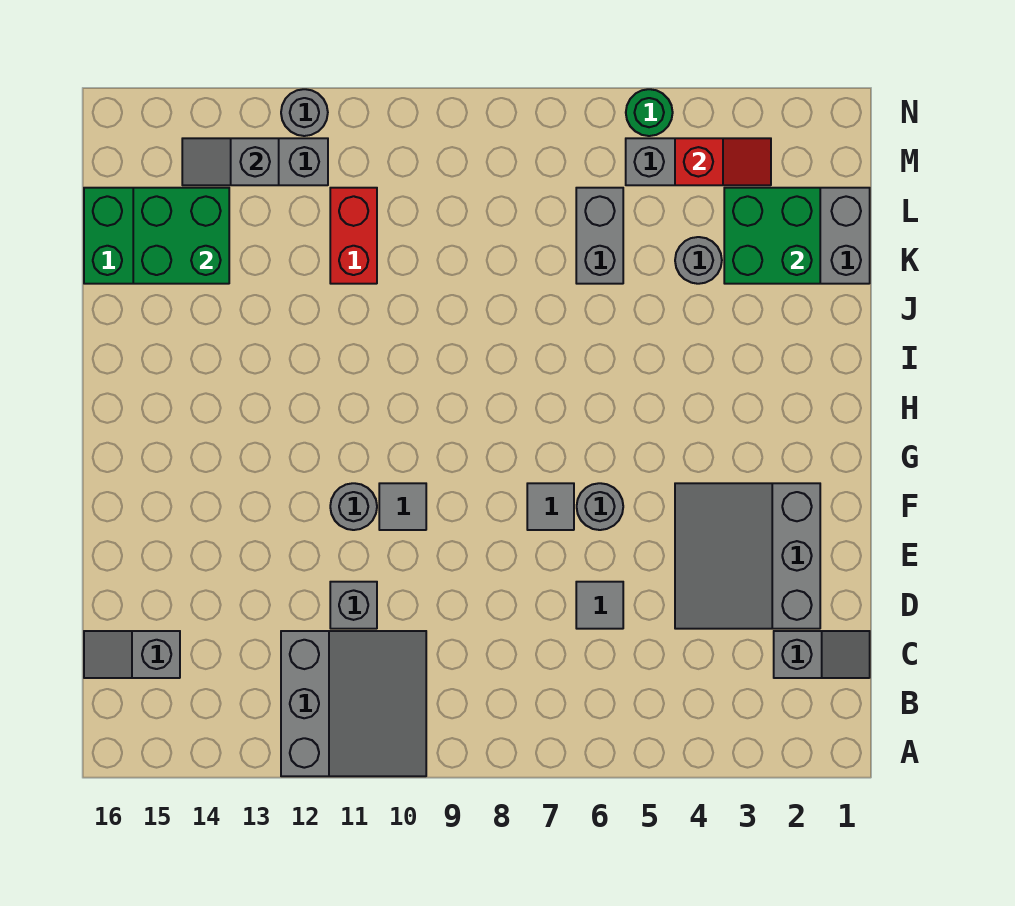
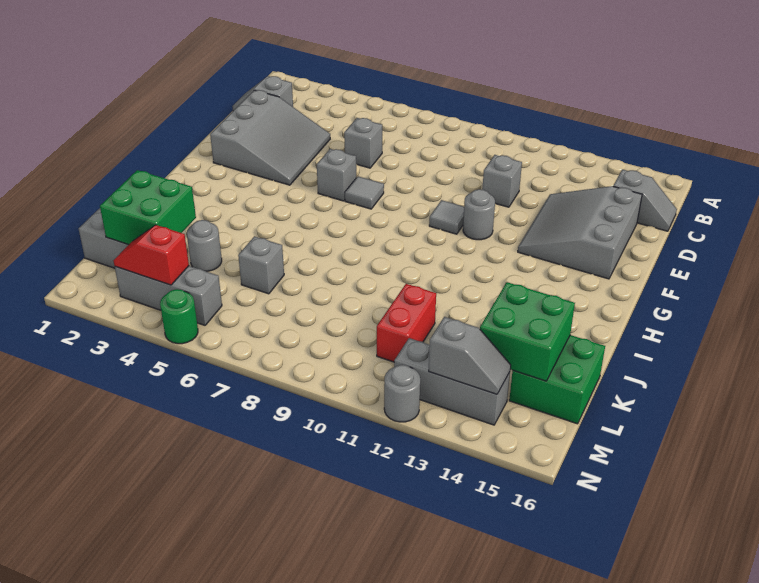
grey slope A10:C12 level 1 top 12 -> grey slope D13:F15 level 1 top 15
grey tile D6 level 1 -> grey brick D6 level 1
grey round brick F6 level 1 -> grey brick F6 level 1
grey brick K6:L6 level 1 -> grey brick K6 level 1

